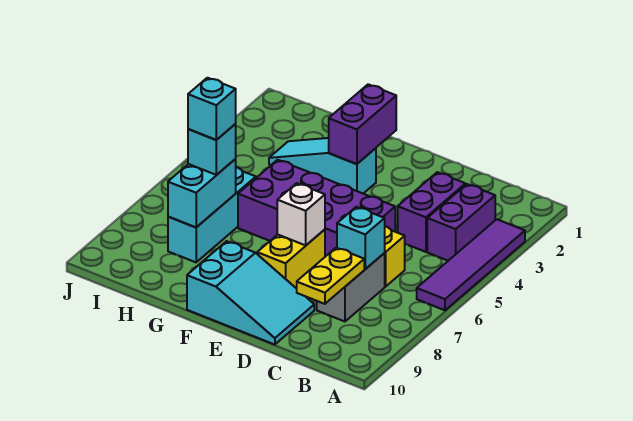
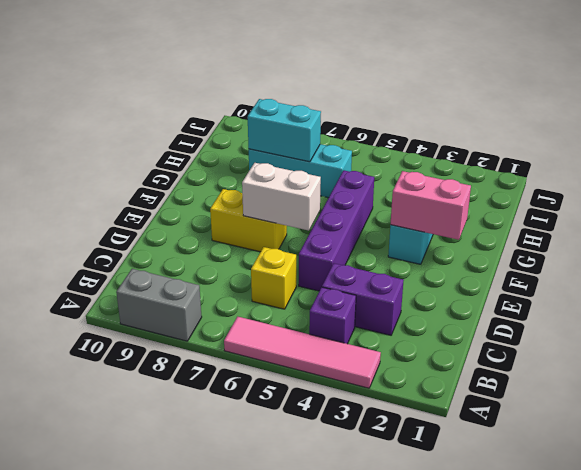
purple tile A3:A6 level 1 -> pink tile A3:A6 level 1
purple brick B3:B4 level 1 -> purple brick B4 level 1
grey brick C7:C8 level 1 -> grey brick A8:A9 level 1
cyan brick C7 level 2 -> none
yellow plate C8:C9 level 2 -> none
purple brick D5:G6 level 1 -> purple brick D5:G5 level 1
cyan slope D9:F10 level 1 top F -> none
white brick E7 level 2 -> white brick E6:E7 level 2
purple brick F2:F3 level 2 -> pink brick F2:F3 level 2
cyan brick H7 level 3 -> none
cyan brick H7 level 4 -> none

